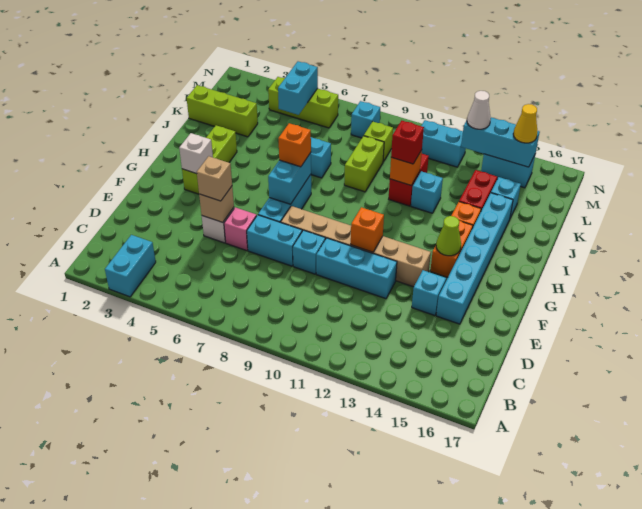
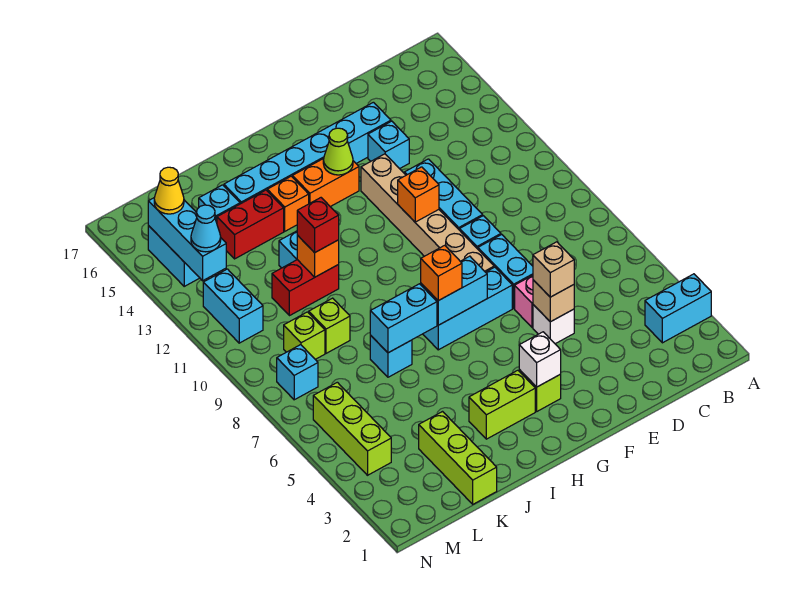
lime brick J9:K9 level 1 -> lime brick K9 level 1
cyan brick L5:M5 level 2 -> cyan brick I7:J7 level 2
white cone M13 level 3 -> cyan cone M13 level 3

